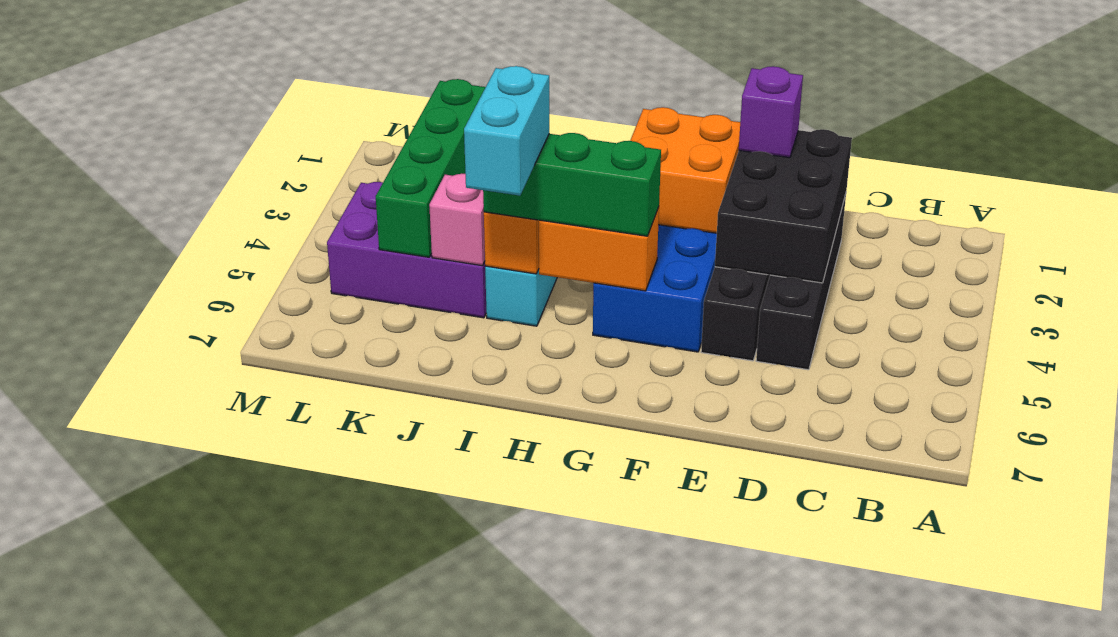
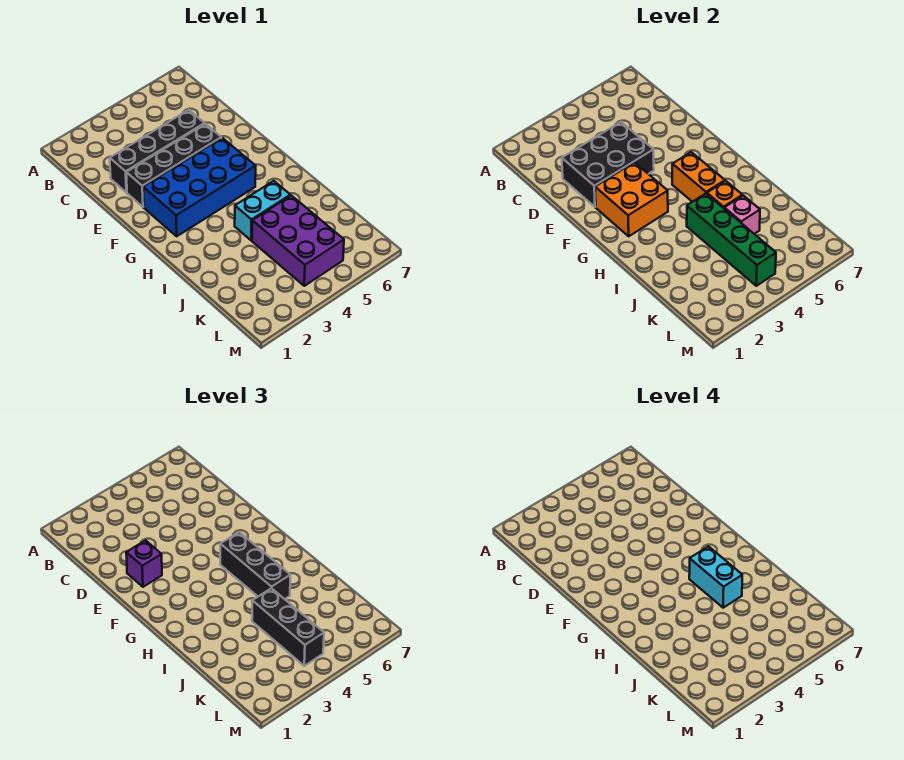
green brick G5:I5 level 3 -> black brick G5:I5 level 3
cyan brick I5:I6 level 4 -> cyan brick H5:I5 level 4
none -> black brick J4:L4 level 3
green brick K2:K5 level 2 -> green brick I4:L4 level 2

